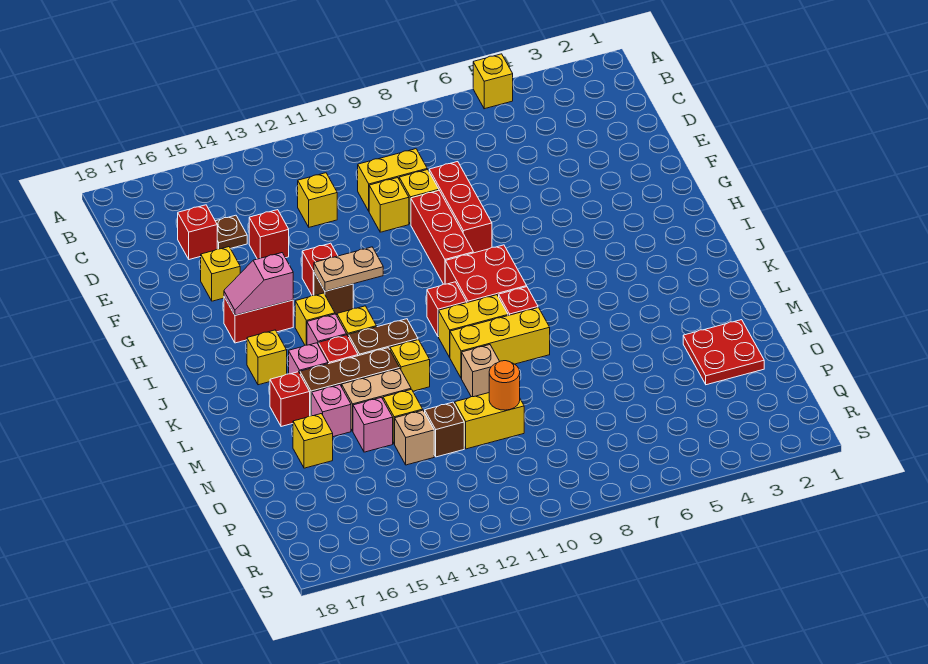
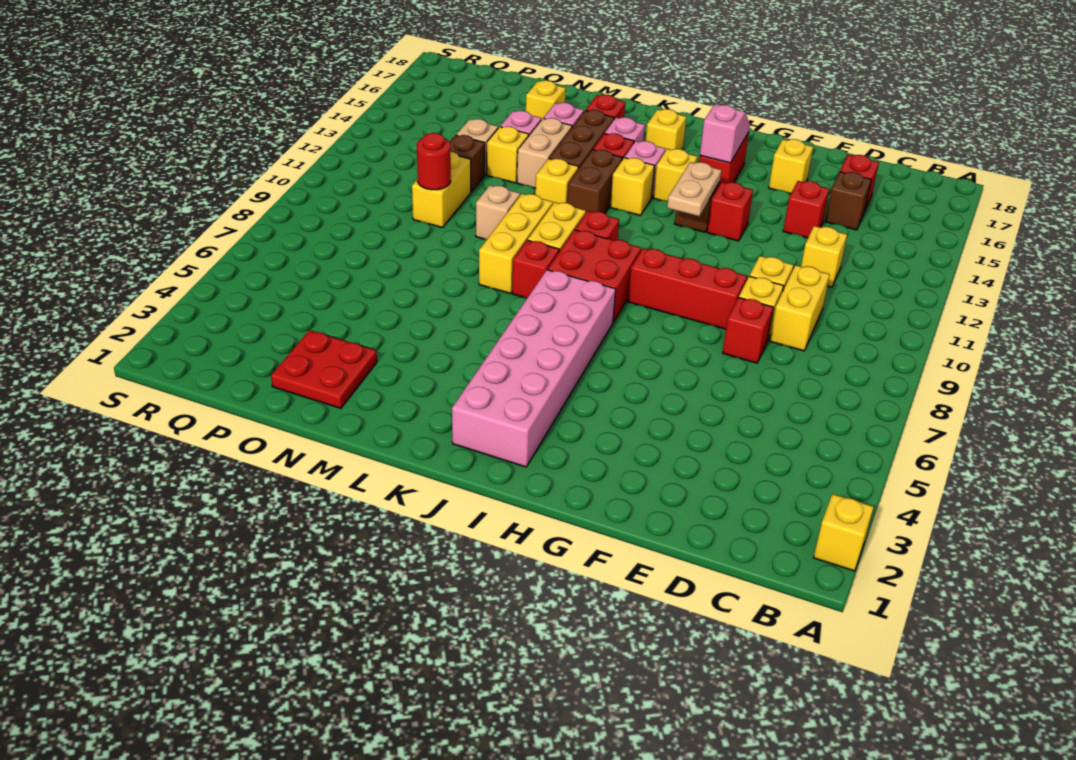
yellow brick A5 level 1 -> yellow brick A2 level 1
brown plate D15 level 1 -> brown brick D15 level 1
red brick E8:G8 level 1 -> red brick E8 level 1
none -> pink brick I2:J7 level 1
orange round brick O10 level 2 -> red round brick O10 level 2

